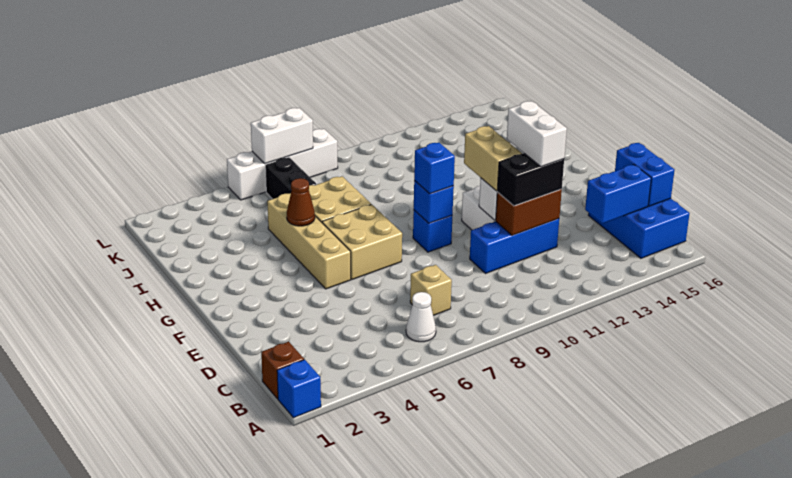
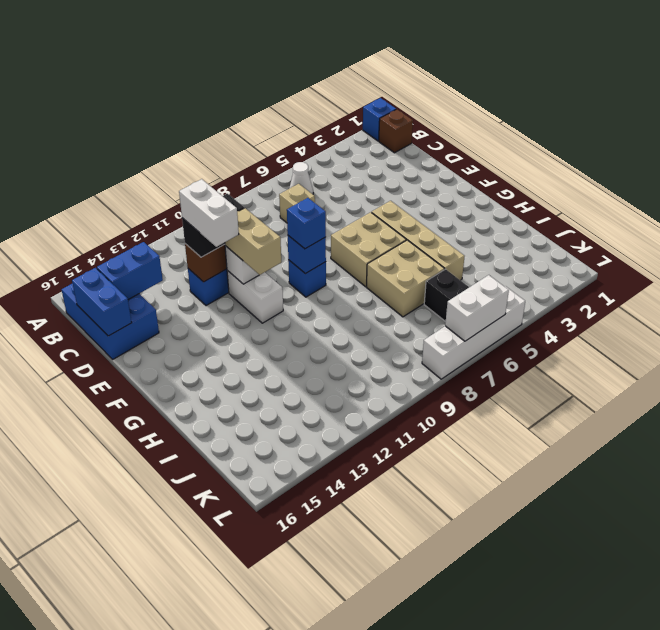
brown cone H5 level 2 -> none

